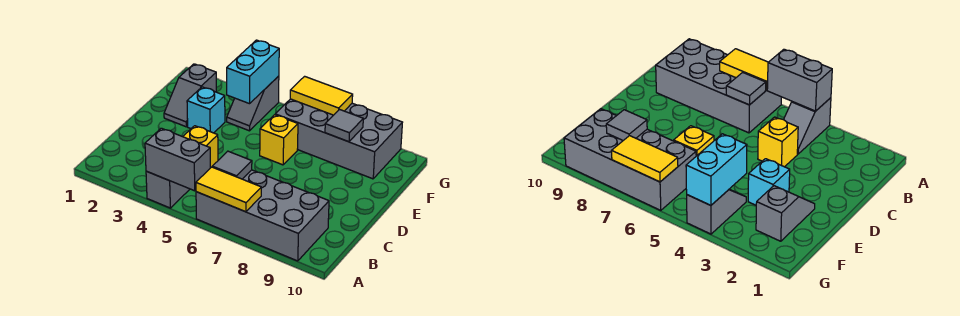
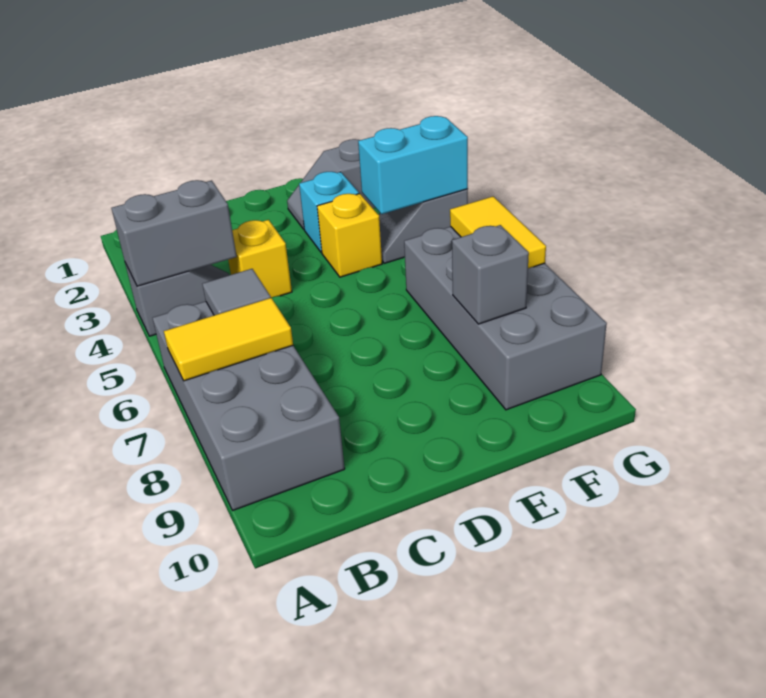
grey brick A4:A5 level 2 -> grey brick A4:B4 level 2
yellow tile A6:A7 level 2 -> yellow tile A7:B7 level 2
yellow brick E6 level 1 -> yellow brick E4 level 1
grey tile F8 level 2 -> grey brick F8 level 2

